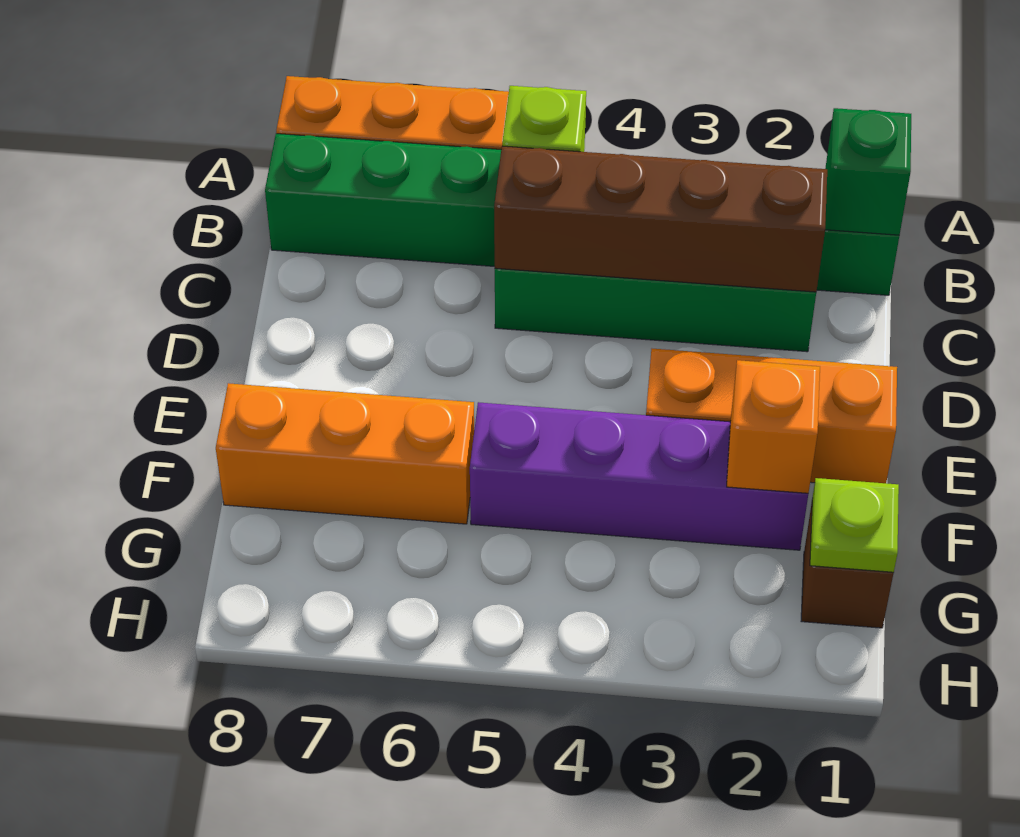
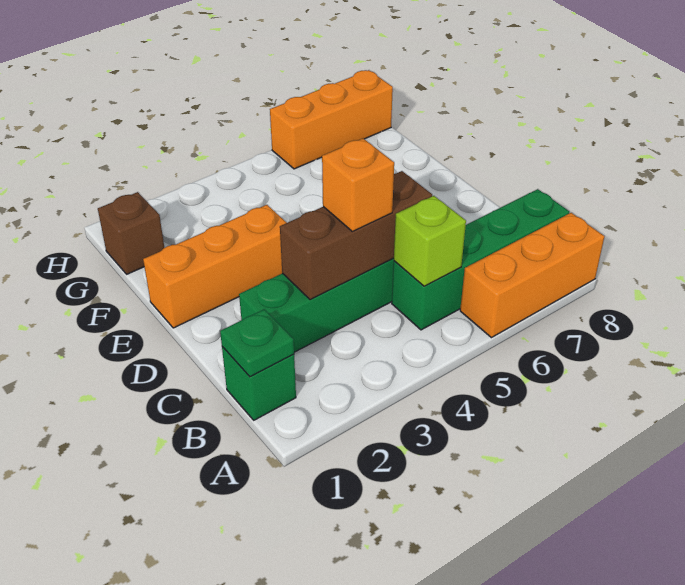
green brick B1 level 2 -> green plate B1 level 2
brown brick C2:C5 level 2 -> brown brick C3:C5 level 2
purple brick F2:F5 level 1 -> none
orange brick F2 level 2 -> orange brick C4 level 3
orange brick F6:F8 level 1 -> orange brick H6:H8 level 1
lime plate G1 level 2 -> none

